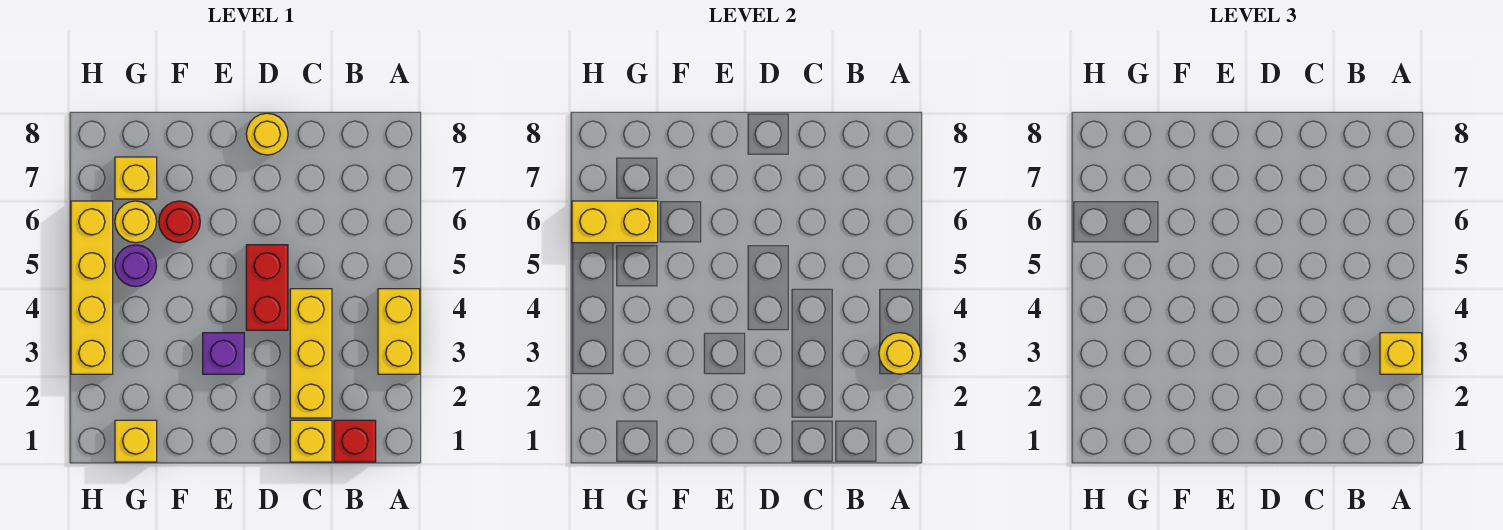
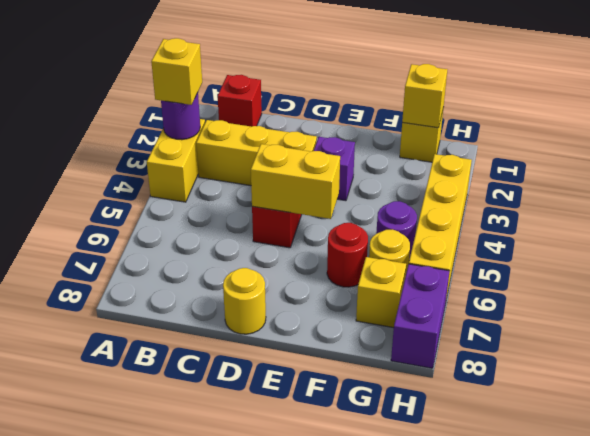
yellow round brick A3 level 2 -> purple round brick A3 level 2
yellow brick C1 level 1 -> yellow brick G1 level 2
yellow brick C2:C4 level 1 -> yellow brick B3:D3 level 1
yellow brick G6:H6 level 2 -> yellow brick D5:E5 level 2
none -> purple brick H7:H8 level 1

